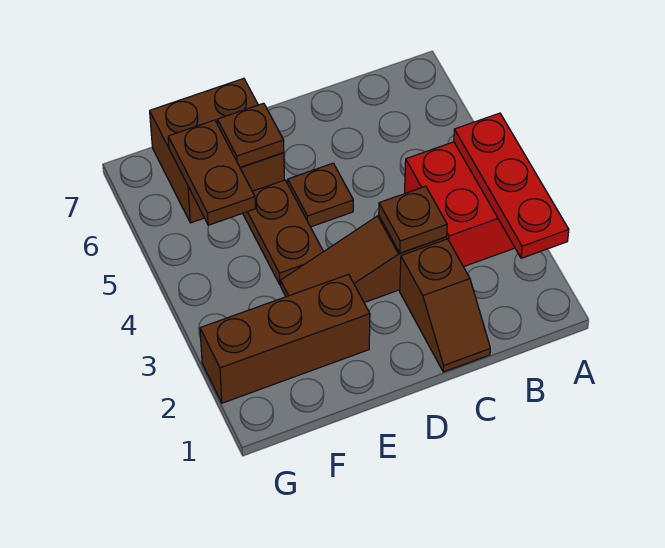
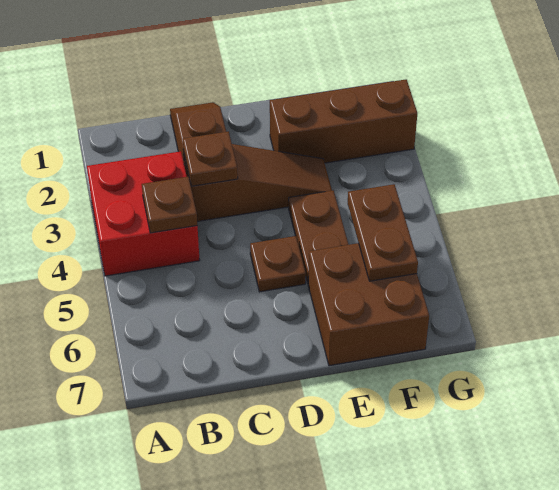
red plate A2:A4 level 2 -> none
brown plate E6 level 2 -> brown plate B4 level 2

